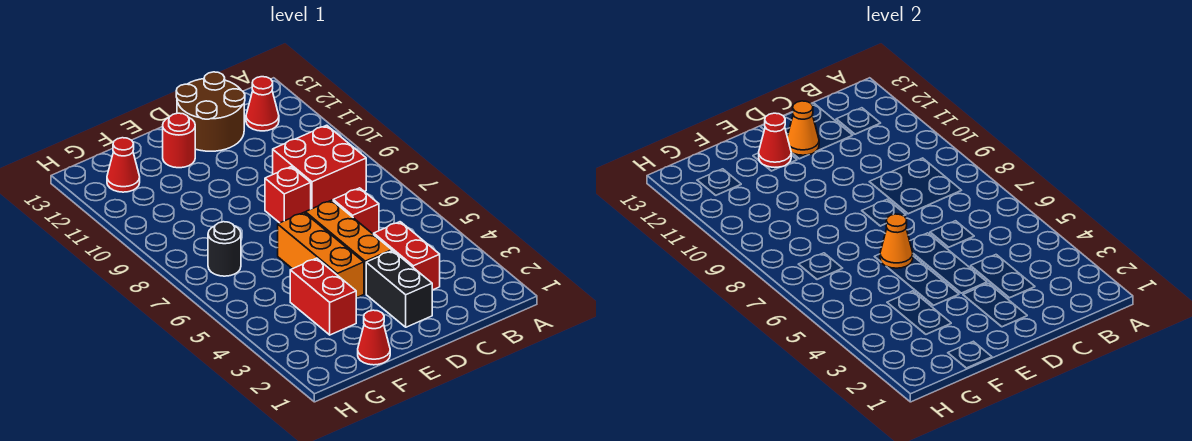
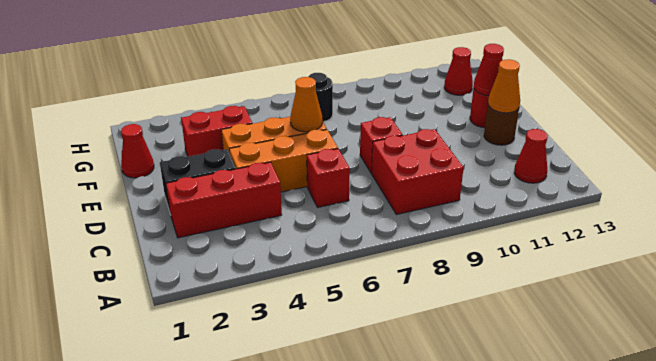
red brick C3:C4 level 1 -> red brick C2:C4 level 1
brown round brick C12:D13 level 1 -> brown round brick D12 level 1

